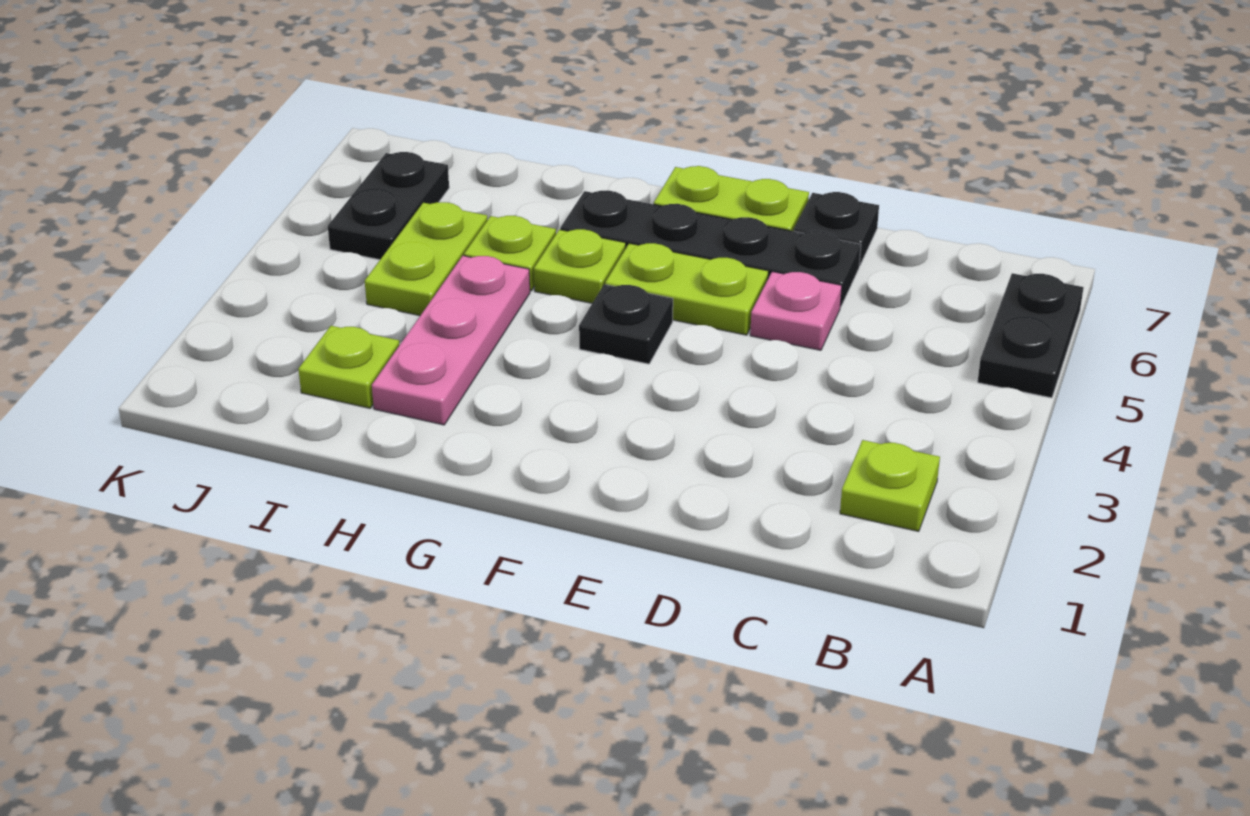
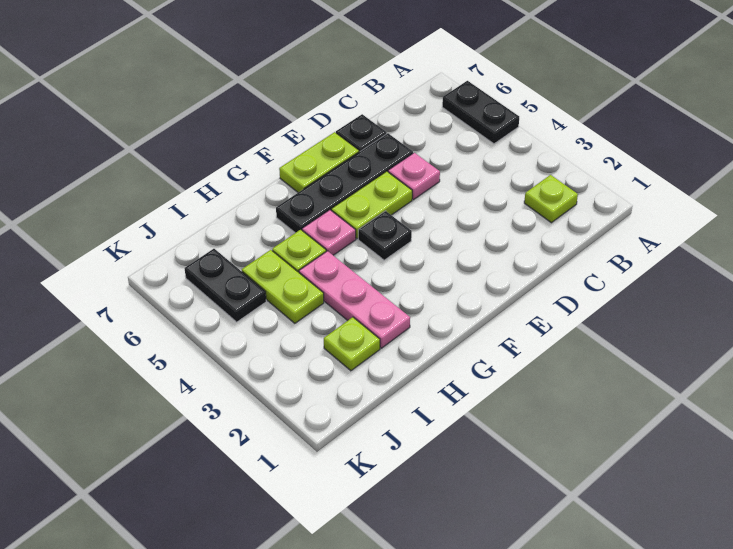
lime plate G5 level 1 -> pink plate G5 level 1

